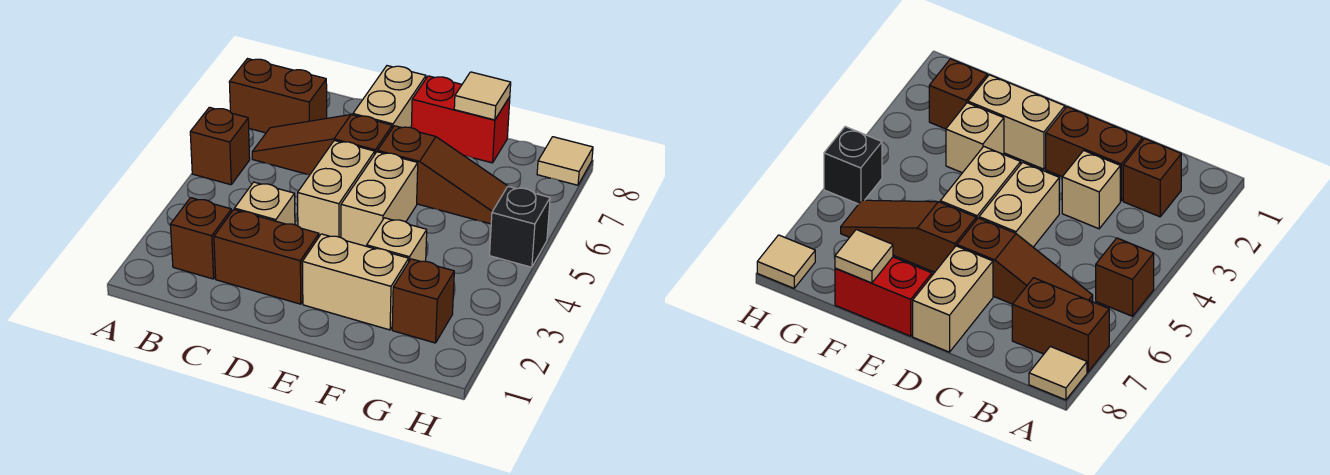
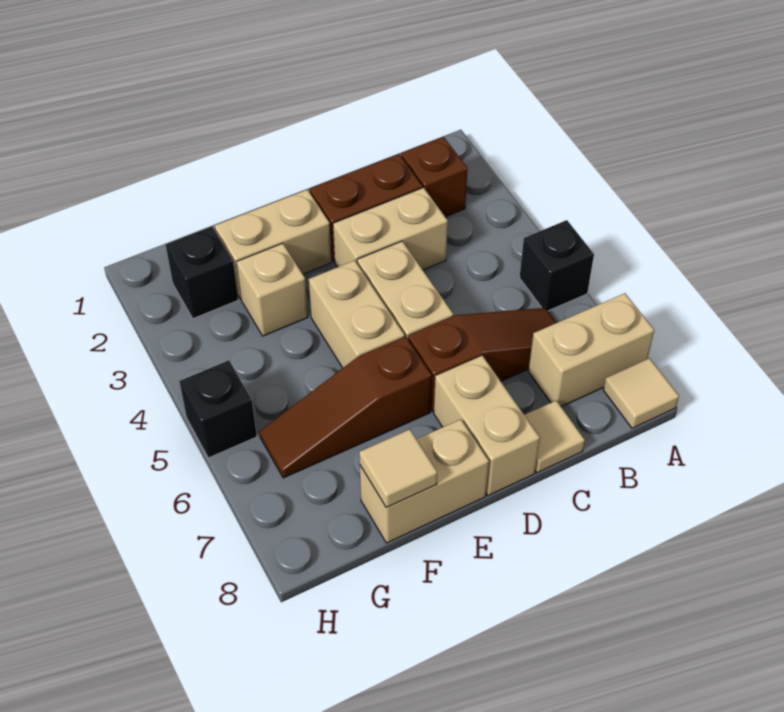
brown brick A5 level 1 -> black brick A5 level 1
brown brick A7:B7 level 1 -> tan brick A7:B7 level 1
tan brick C3 level 1 -> tan brick C3:D3 level 1
red brick E8:F8 level 1 -> tan brick E8:F8 level 1
brown brick G2 level 1 -> black brick G2 level 1
tan tile H8 level 1 -> tan tile C8 level 1

